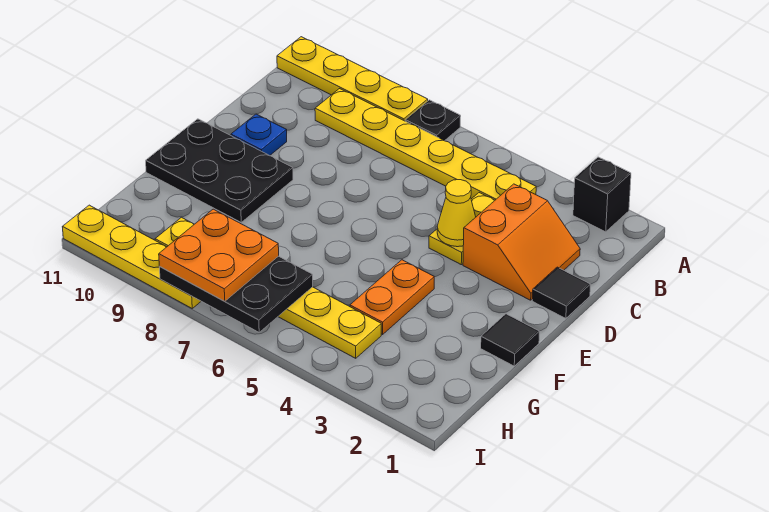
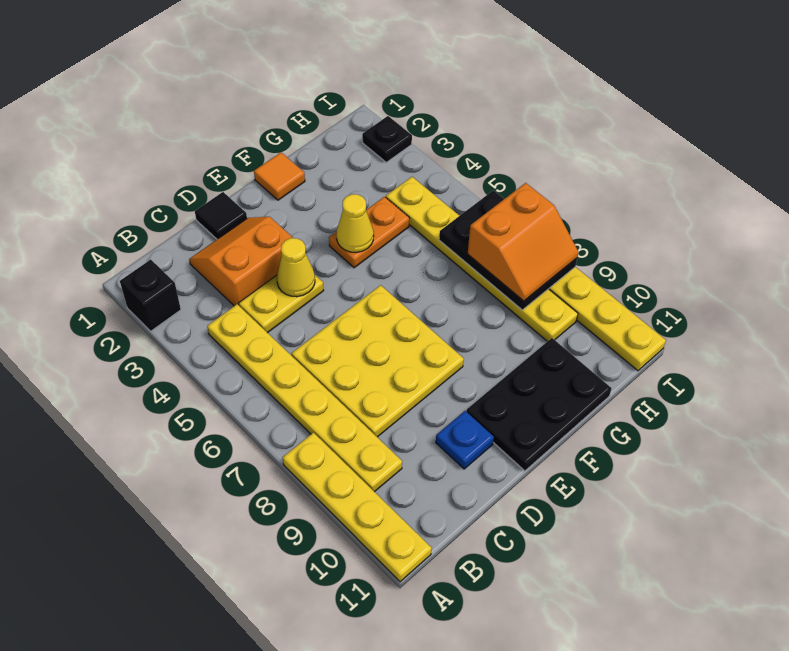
black plate A7 level 1 -> black plate I2 level 1
none -> yellow plate C6:E8 level 1
black plate E9:F11 level 1 -> black plate E10:G11 level 1
black tile F1 level 1 -> orange tile F1 level 1
none -> yellow cone F4 level 2
orange plate H7:I8 level 3 -> orange slope H7:I8 level 3 top 7

